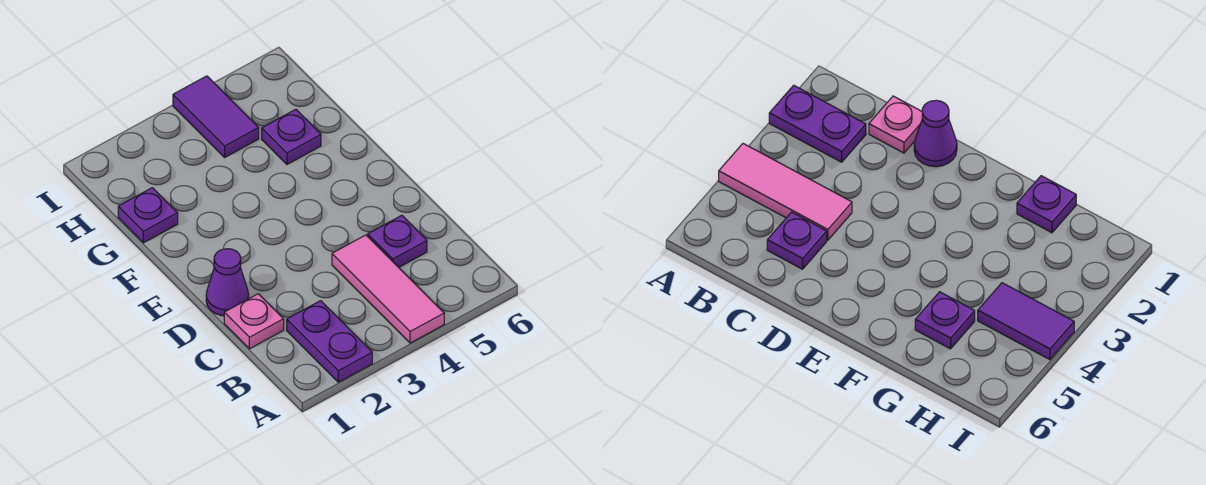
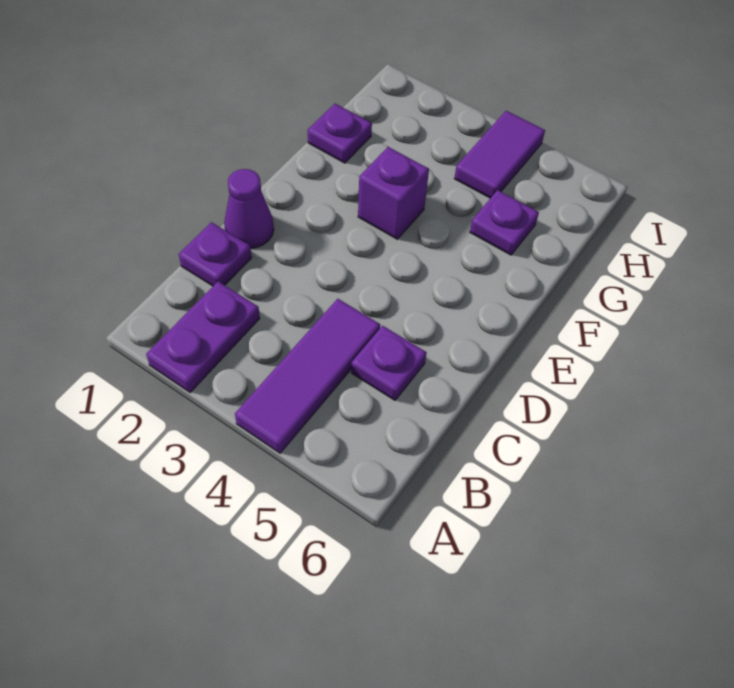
pink tile A4:C4 level 1 -> purple tile A4:C4 level 1
pink plate C1 level 1 -> purple plate C1 level 1
none -> purple brick F3 level 1

